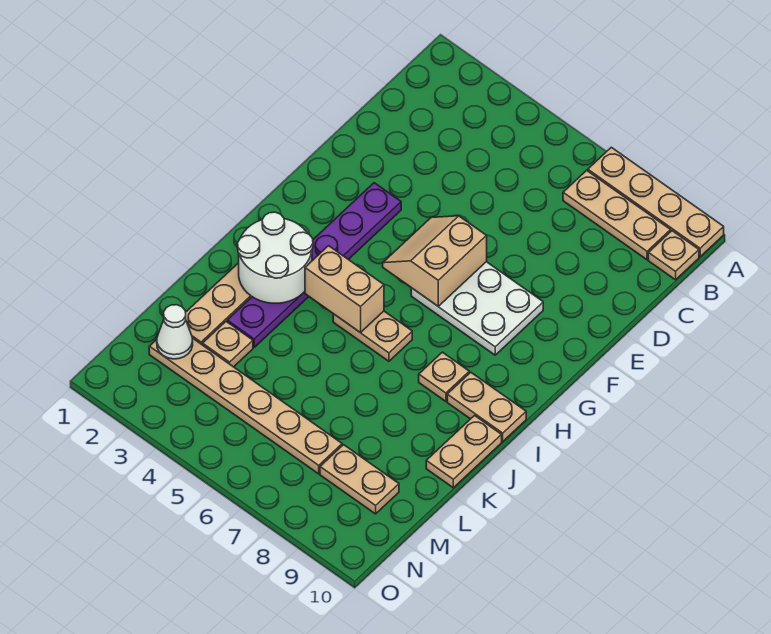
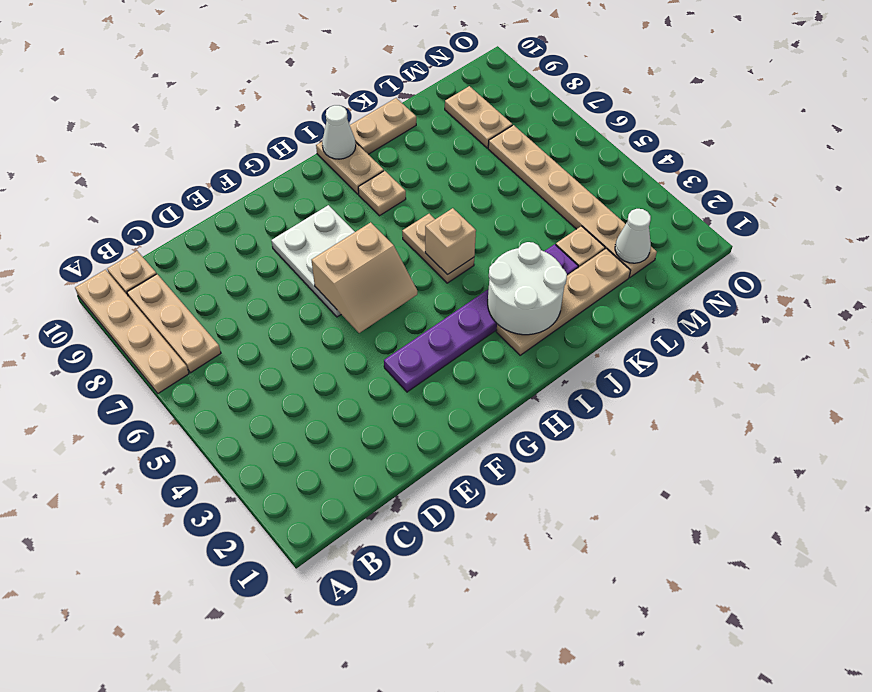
tan brick I4:I5 level 2 -> tan brick I5 level 2
none -> white cone I10 level 2

